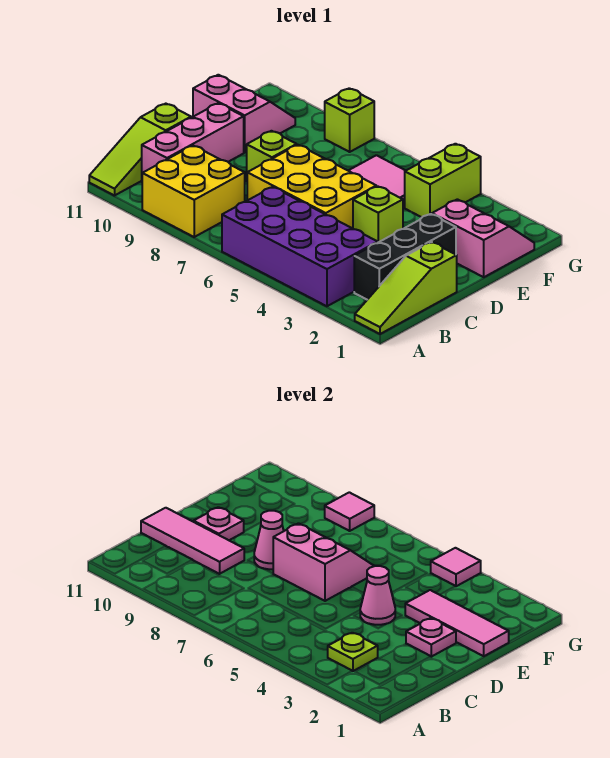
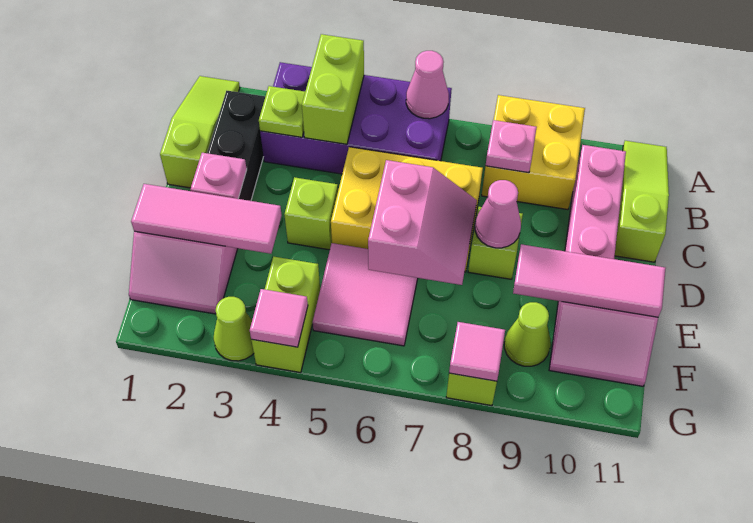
none -> lime brick A4:B4 level 2
pink tile C9:C11 level 2 -> pink tile E9:E11 level 2
pink cone D4 level 2 -> pink cone A6 level 2
pink slope D6:E7 level 2 top D -> pink slope D6:E7 level 2 top 6
pink plate D10 level 2 -> pink plate B8 level 2
none -> lime cone F9 level 1
none -> lime cone G3 level 1

